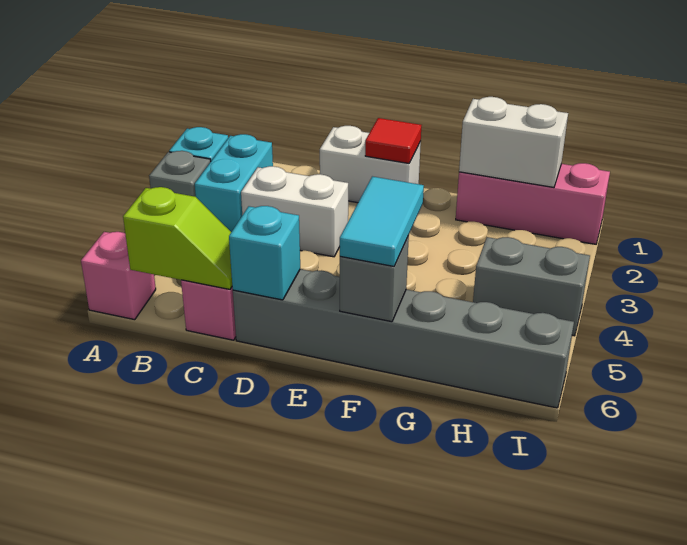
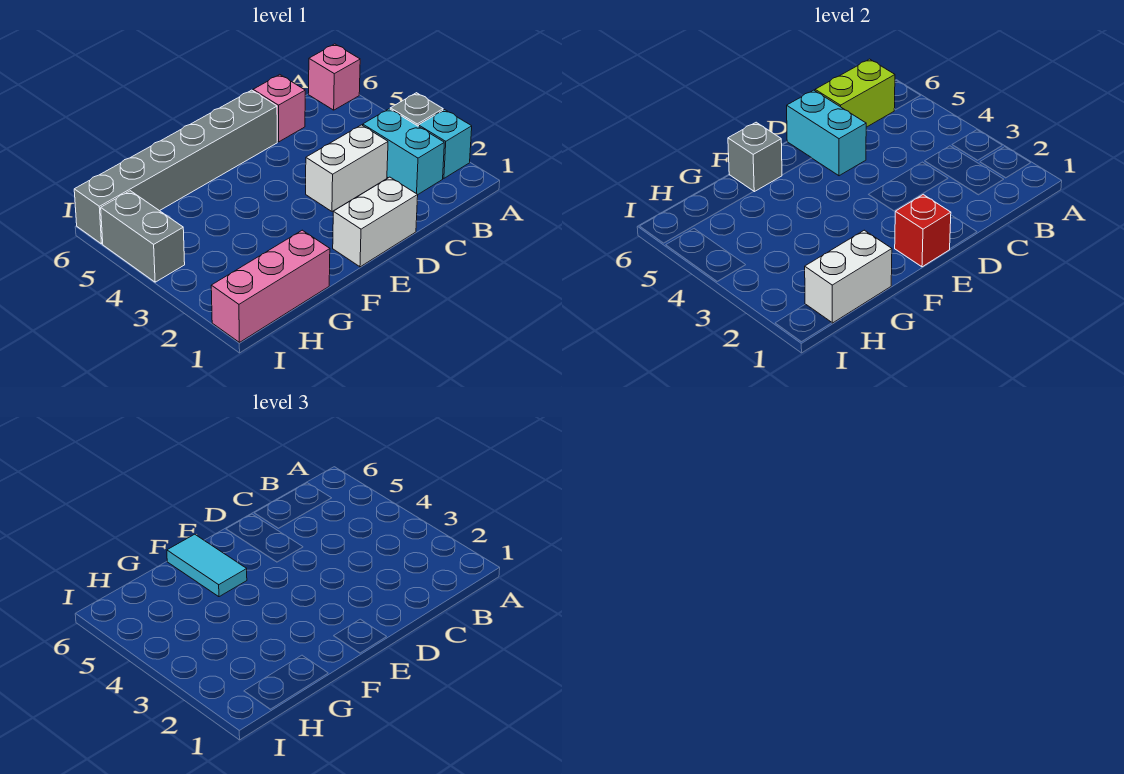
lime slope B6:C6 level 2 top B -> lime brick B6:C6 level 2
cyan brick D6 level 2 -> cyan brick D5:D6 level 2
red tile E1 level 2 -> red brick E1 level 2
grey brick H4:I4 level 1 -> grey brick I4:I5 level 1

